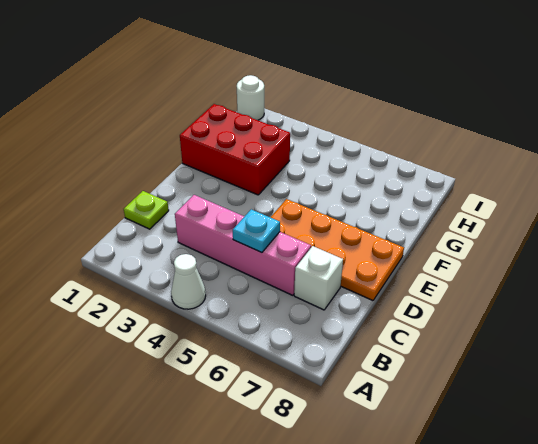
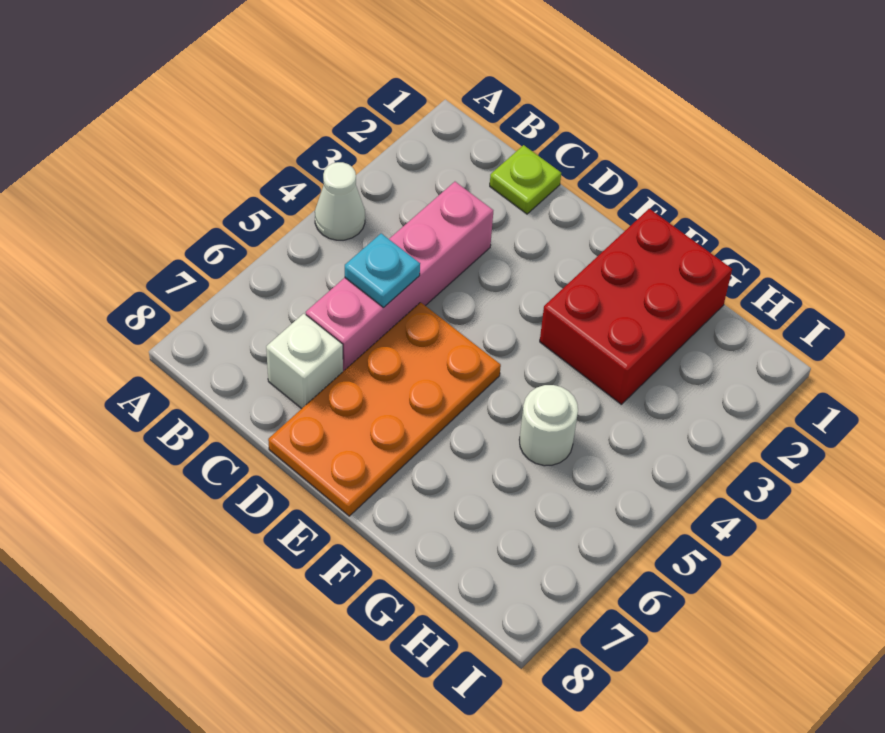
white round brick I1 level 1 -> white round brick G5 level 1

